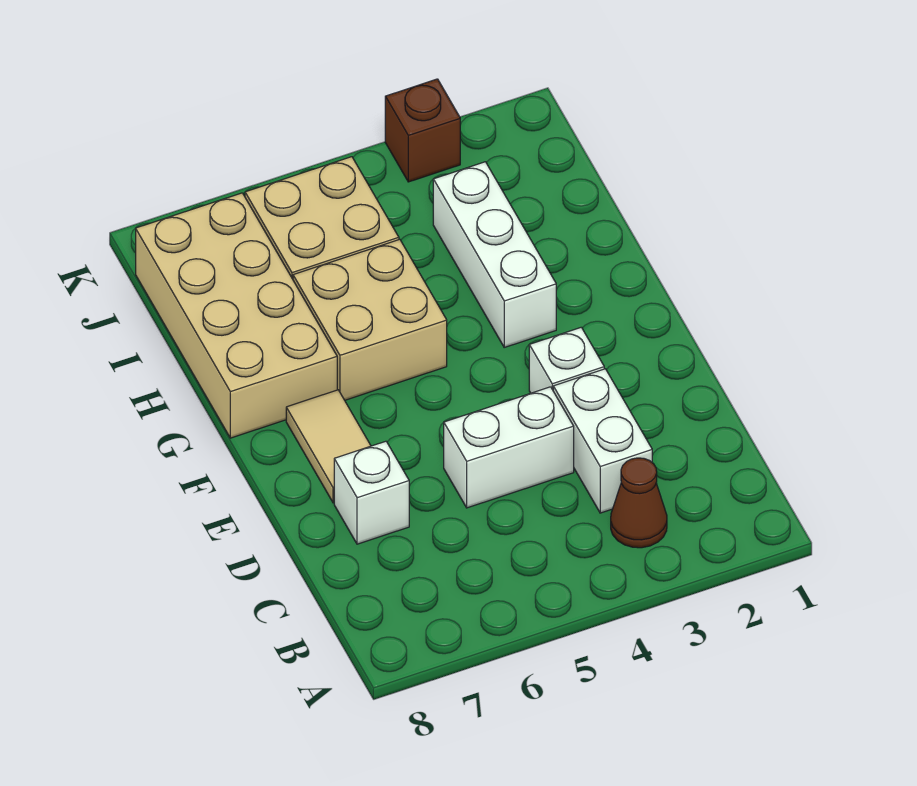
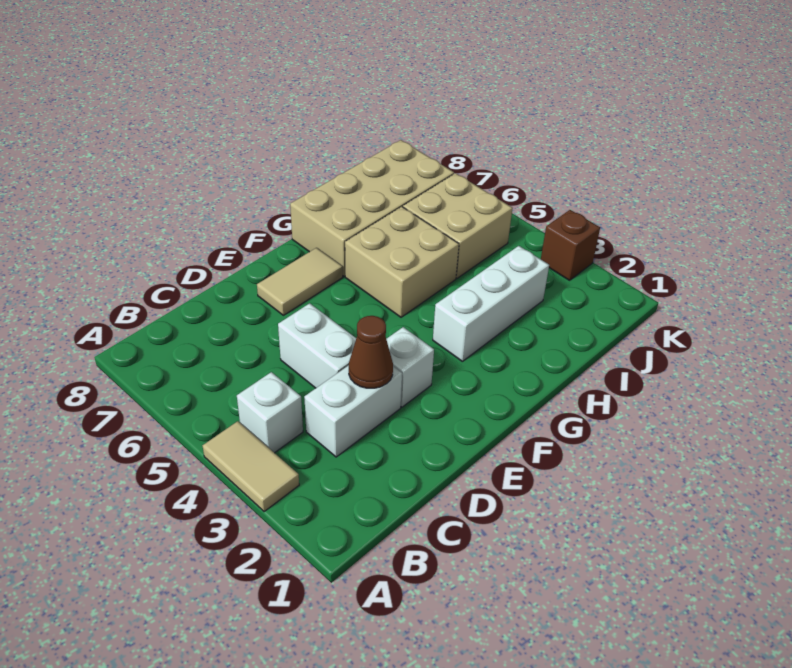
none -> tan tile A3:A4 level 1
brown cone B3 level 1 -> brown cone D3 level 2
white brick D7 level 1 -> white brick B4 level 1

